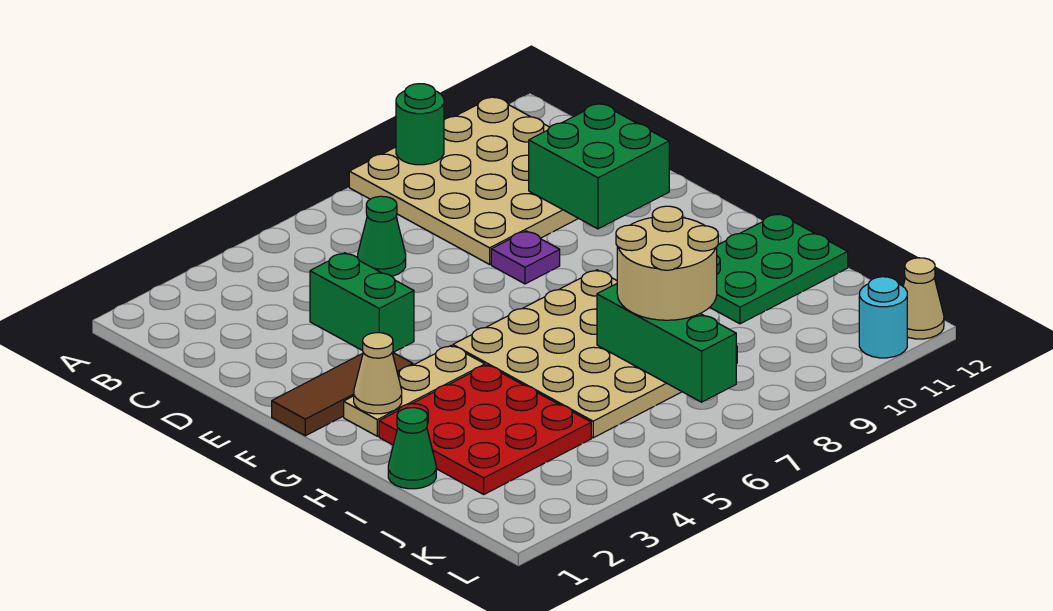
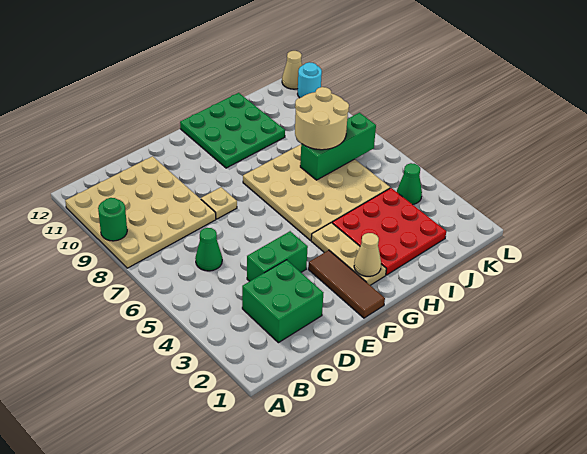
green brick D10:E11 level 2 -> green brick C2:D3 level 1
purple plate E8 level 1 -> tan plate E8 level 1
green plate H10:I12 level 1 -> green plate G10:I12 level 1
green cone I1 level 1 -> green cone K4 level 1

